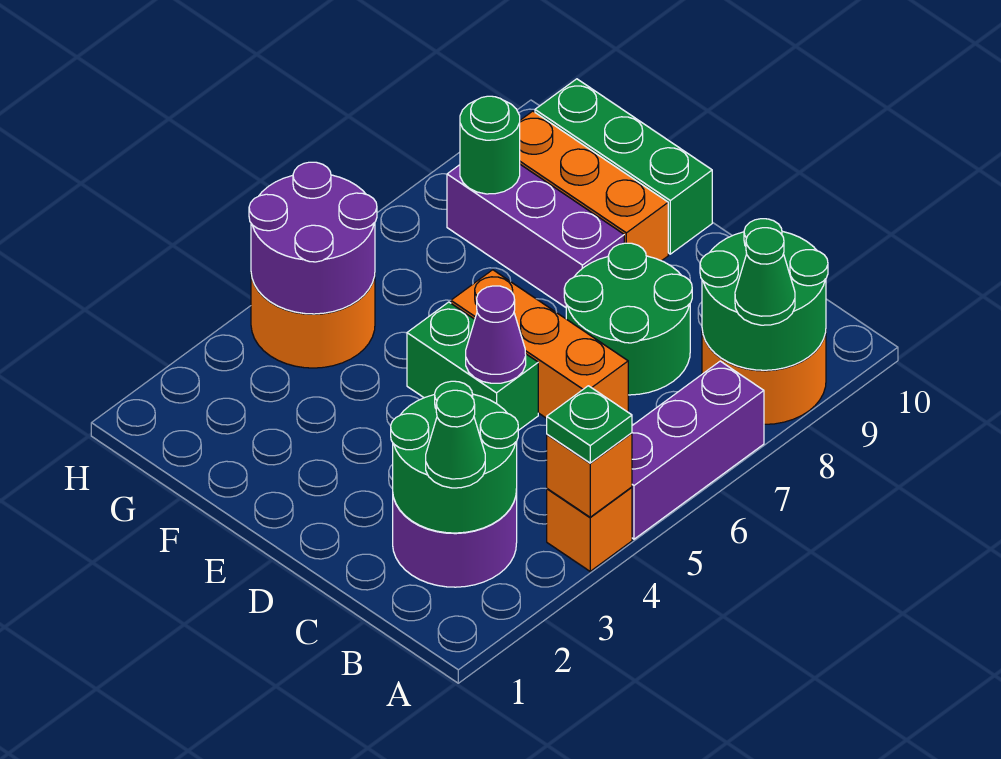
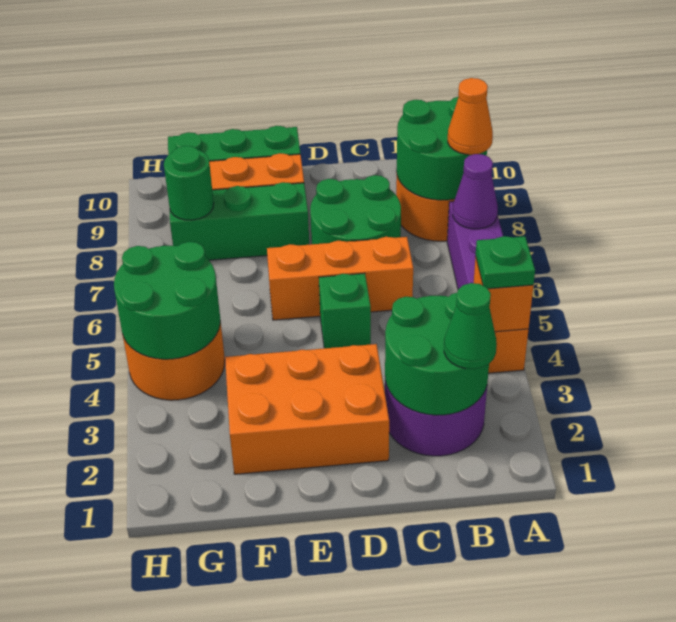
green cone A8 level 3 -> orange cone A8 level 3
none -> orange brick D2:F3 level 1
green brick D5:E5 level 1 -> green brick D5 level 1
purple cone D5 level 2 -> purple cone A7 level 2
purple brick E8:G8 level 1 -> green brick E8:G8 level 1
purple round brick G4:H5 level 2 -> green round brick G4:H5 level 2

